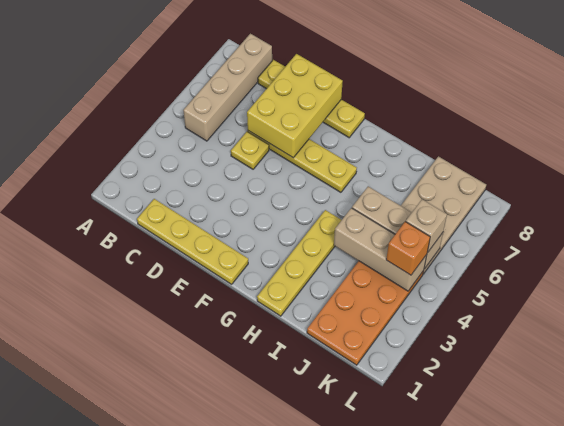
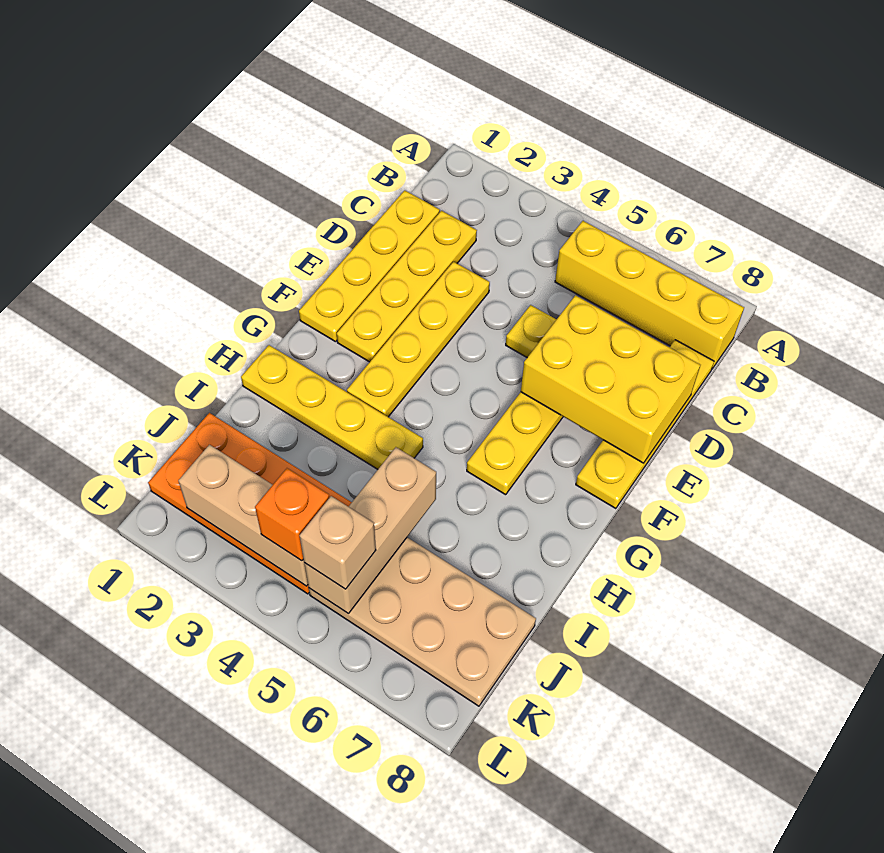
tan brick B5:B8 level 1 -> yellow brick B5:B8 level 1
none -> yellow plate C2:F2 level 1
none -> yellow plate D3:G3 level 1
tan brick I4:K4 level 2 -> tan brick K2:K4 level 2

